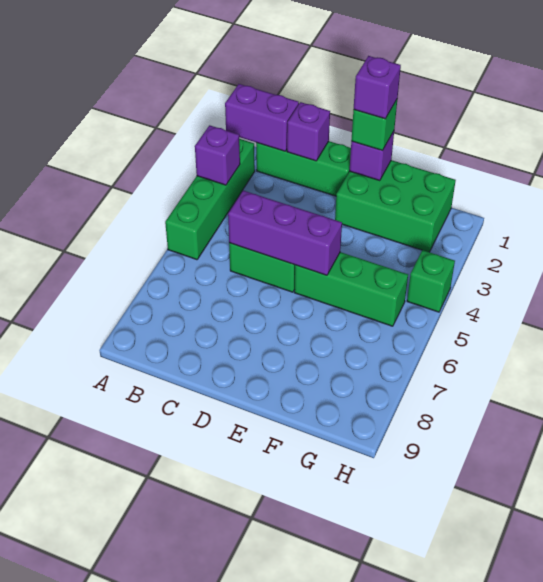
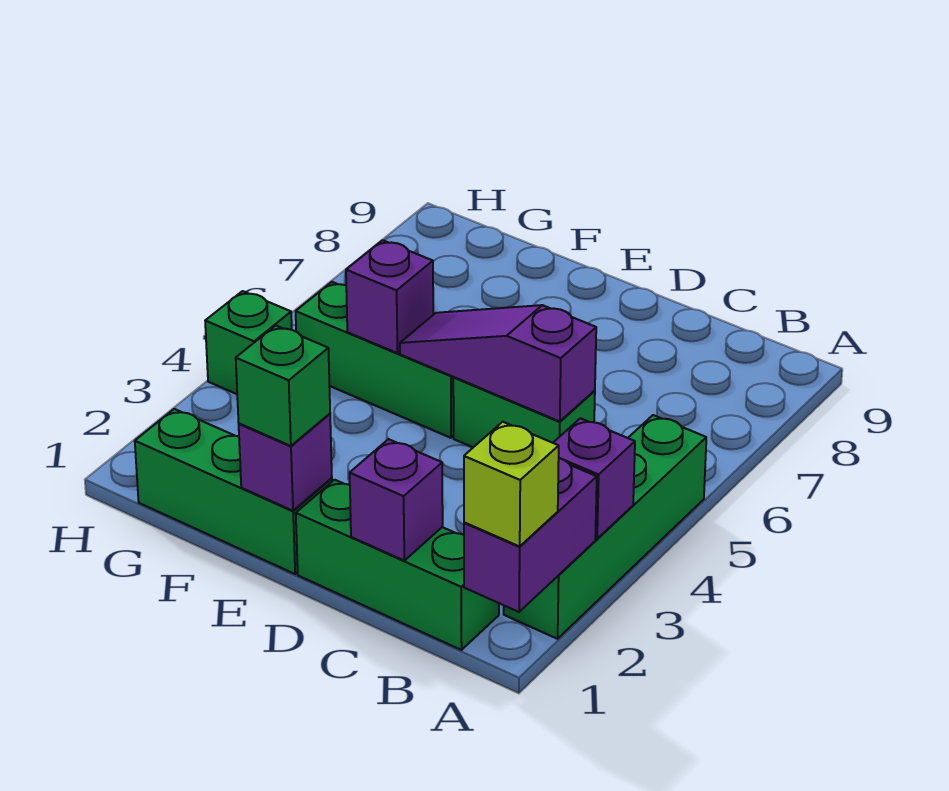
purple brick A1:B1 level 2 -> purple brick A1:A2 level 2
none -> lime brick A1 level 3
purple brick C5:E5 level 2 -> purple slope C5:E5 level 2 top C
green brick E1:G2 level 1 -> green brick E1:G1 level 1
purple brick E1 level 4 -> purple brick F5 level 2

